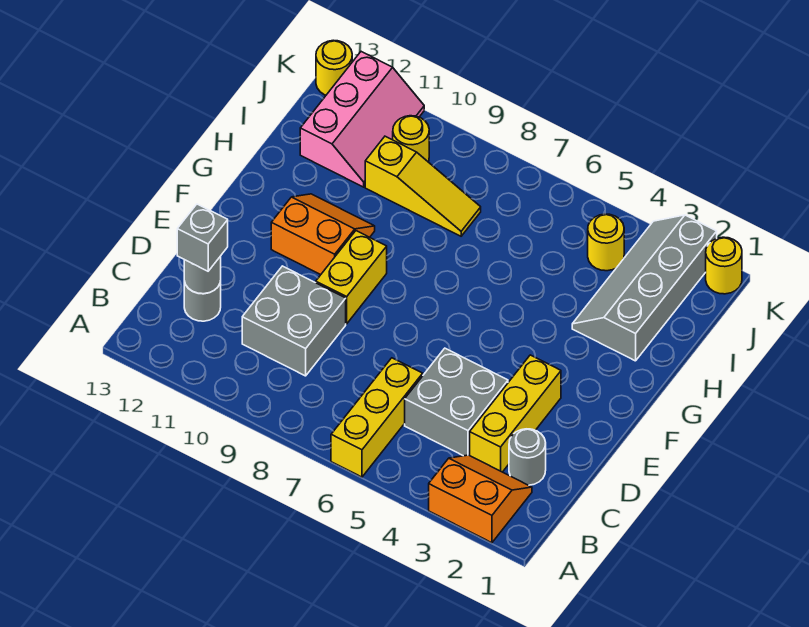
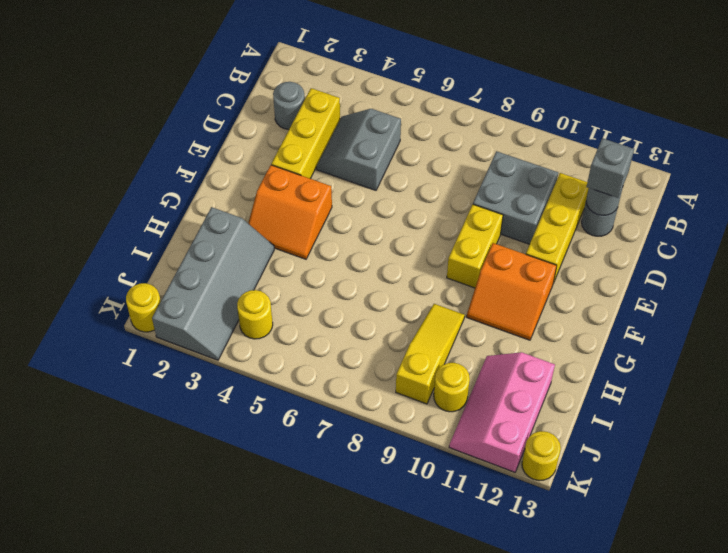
orange slope A2:B3 level 1 top A -> orange slope F3:G4 level 1 top F
yellow brick A6:C6 level 1 -> yellow brick C11:E11 level 1
grey brick C4:D5 level 1 -> grey slope C4:D5 level 1 top 5
yellow slope I8:I10 level 1 top 10 -> yellow slope H9:J9 level 1 top J

